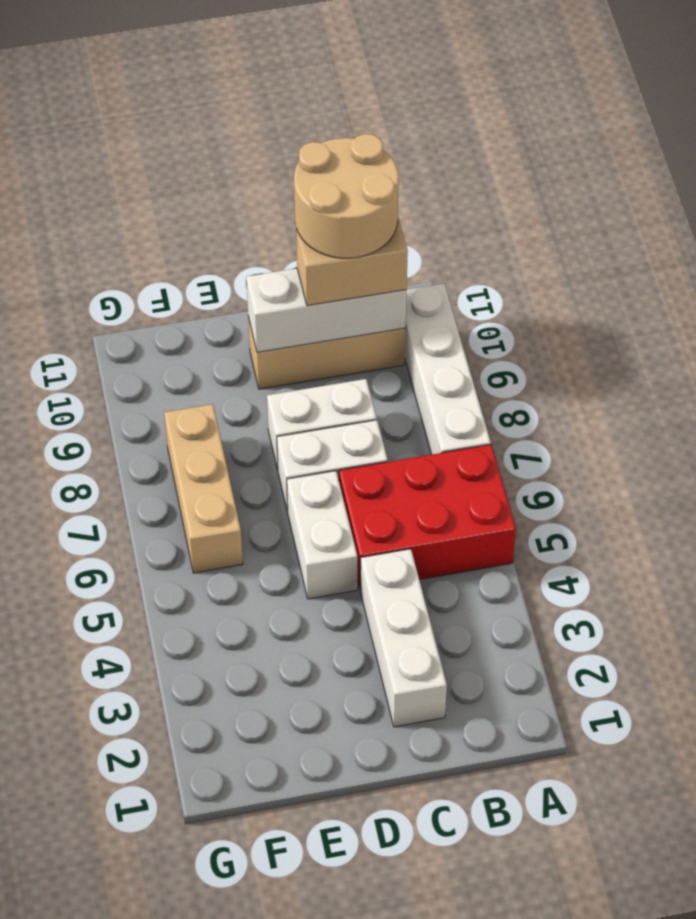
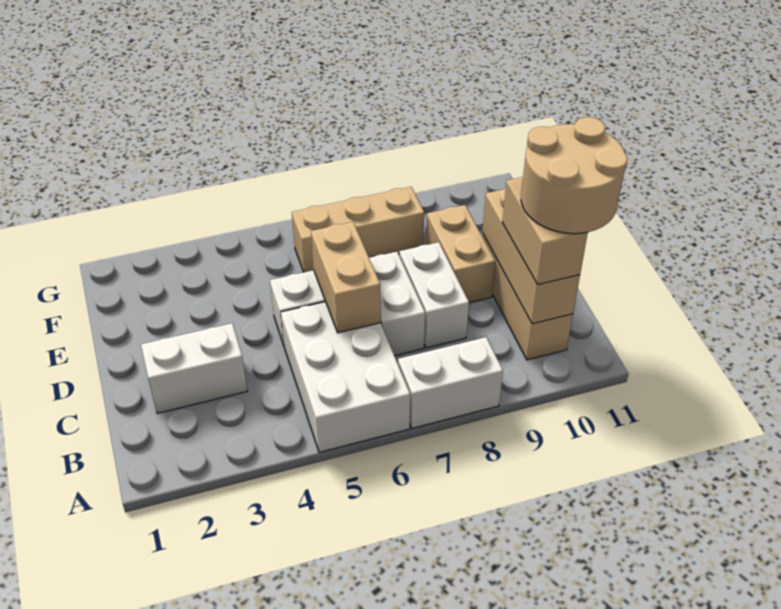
red brick A5:C6 level 1 -> white brick A5:C6 level 1
white brick A7:A10 level 1 -> white brick A7:A8 level 1
white brick B10:D10 level 2 -> tan brick B10:D10 level 2
white brick C2:C4 level 1 -> white brick C2:C3 level 1
none -> tan brick C6:D6 level 2
none -> tan brick D9:E9 level 1

